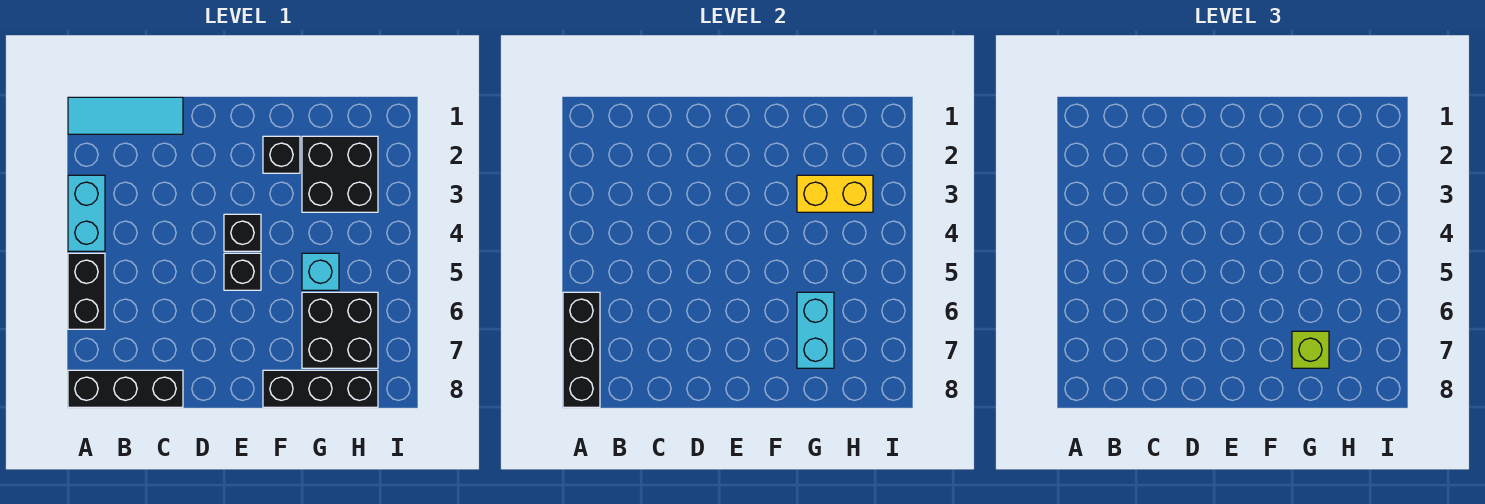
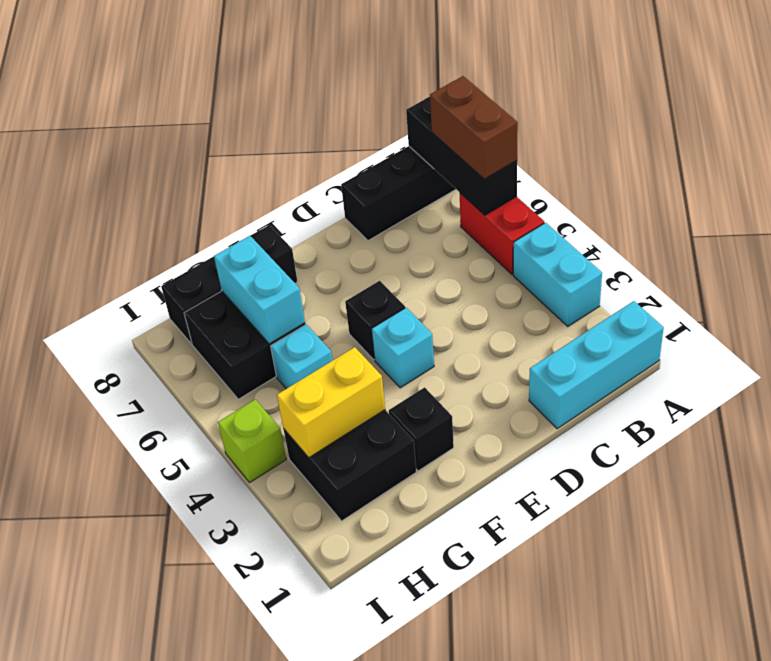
cyan tile A1:C1 level 1 -> cyan brick A1:C1 level 1
black brick A5:A6 level 1 -> red brick A5:A6 level 1
none -> brown brick A6:A7 level 3
black brick E4 level 1 -> cyan brick E4 level 1
lime brick G7 level 3 -> lime brick I4 level 1

